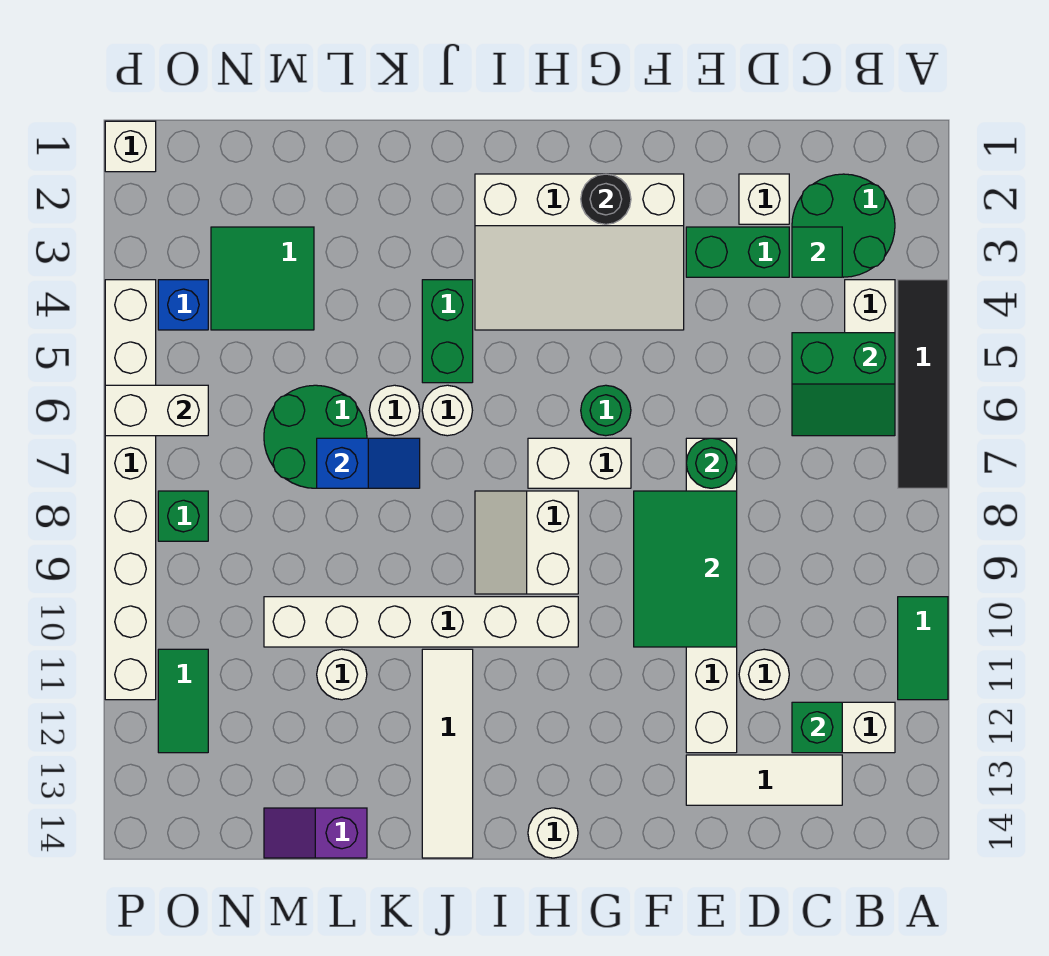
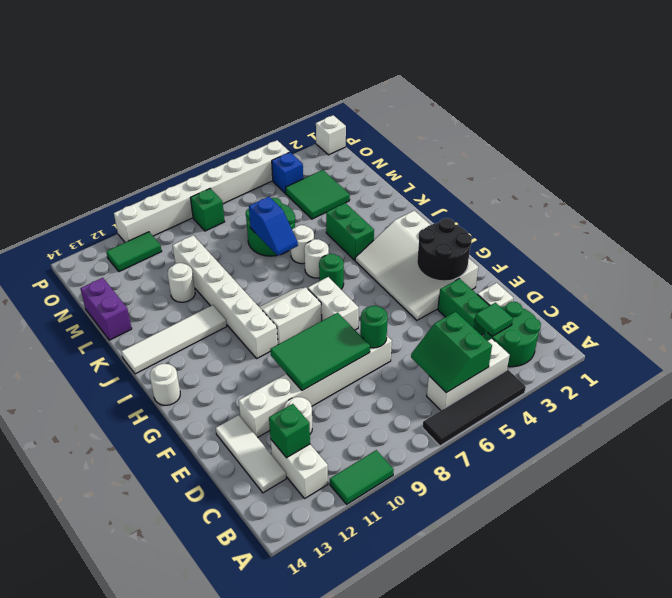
black round brick G2 level 2 -> black round brick F2:G3 level 2
green round brick G6 level 1 -> green round brick I6 level 1
green brick J4:J5 level 1 -> green brick J4:K4 level 1
purple slope L14:M14 level 1 top L -> purple brick L14:M14 level 1
white brick O6:P6 level 2 -> none

